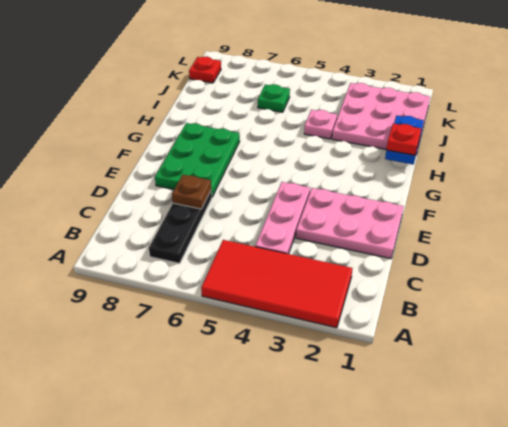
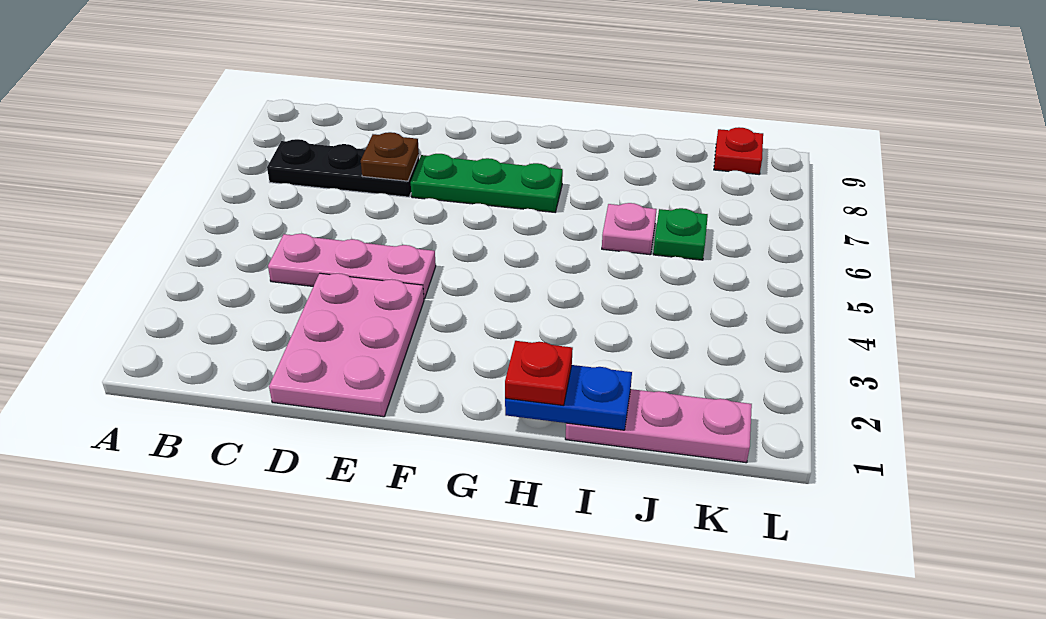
red tile A2:B5 level 1 -> none
green plate E7:G8 level 1 -> green plate E7:G7 level 1
pink plate I1:K3 level 1 -> pink plate I1:K1 level 1
pink plate I4 level 1 -> pink plate I6 level 1

